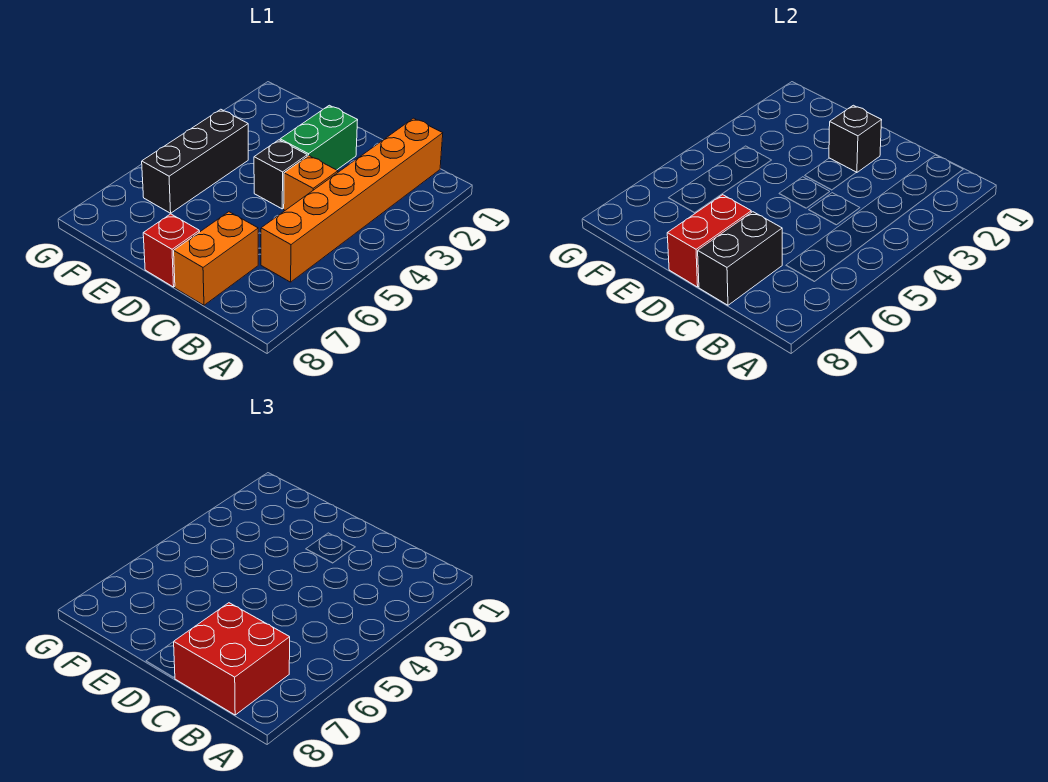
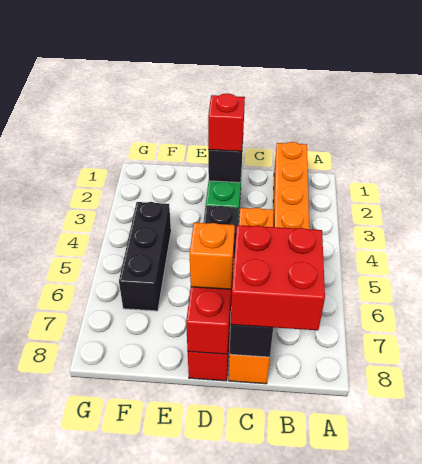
none -> red brick D2 level 3
none -> orange brick D7 level 3

